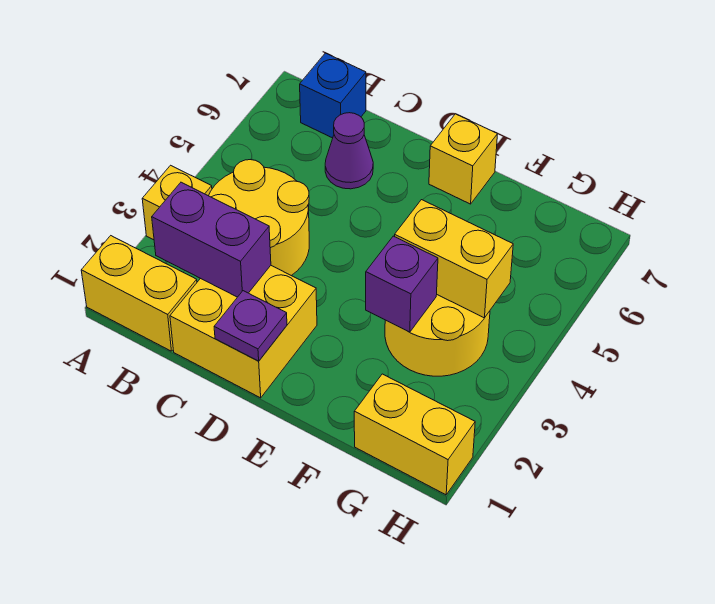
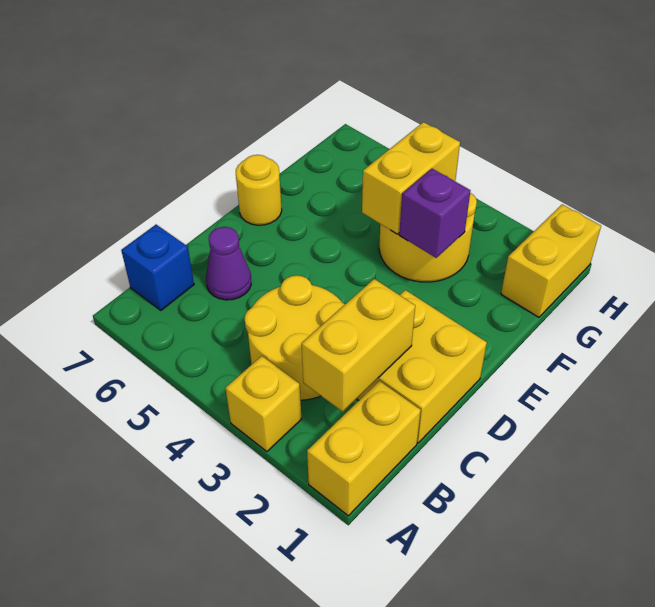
purple brick B2:C2 level 2 -> yellow brick B2:C2 level 2
purple plate D1 level 2 -> none
yellow brick E7 level 1 -> yellow round brick E7 level 1

